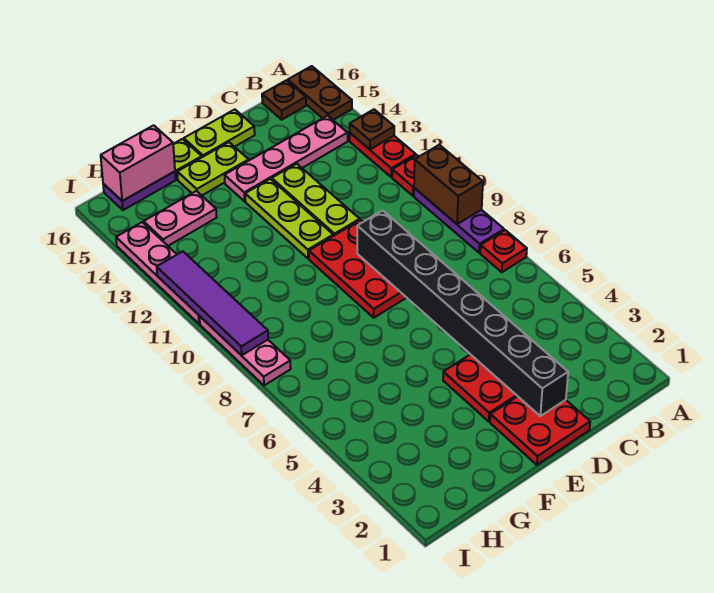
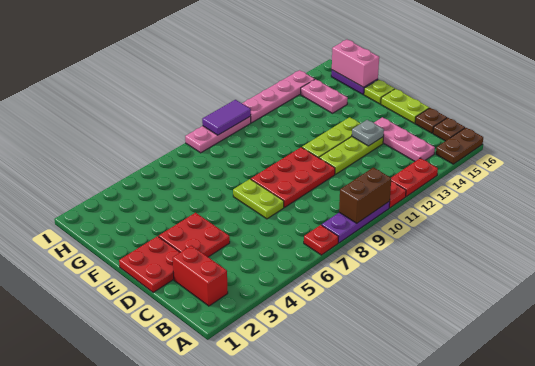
brown plate A13 level 2 -> brown plate C16 level 1
none -> red brick B2:C2 level 1
pink plate B14:E14 level 1 -> pink plate B14:D14 level 1
black brick D2:D9 level 2 -> none
none -> grey plate D13 level 2
lime plate E15:F15 level 1 -> lime plate D7:E7 level 1
purple tile I9:I12 level 2 -> purple tile I9:I10 level 2

